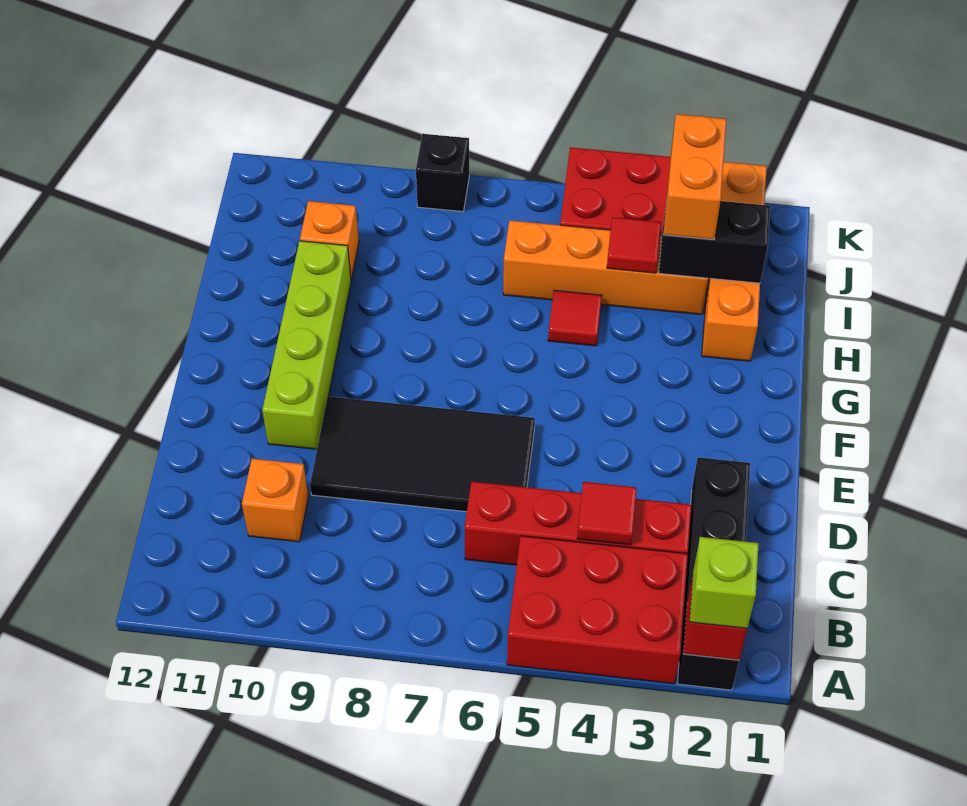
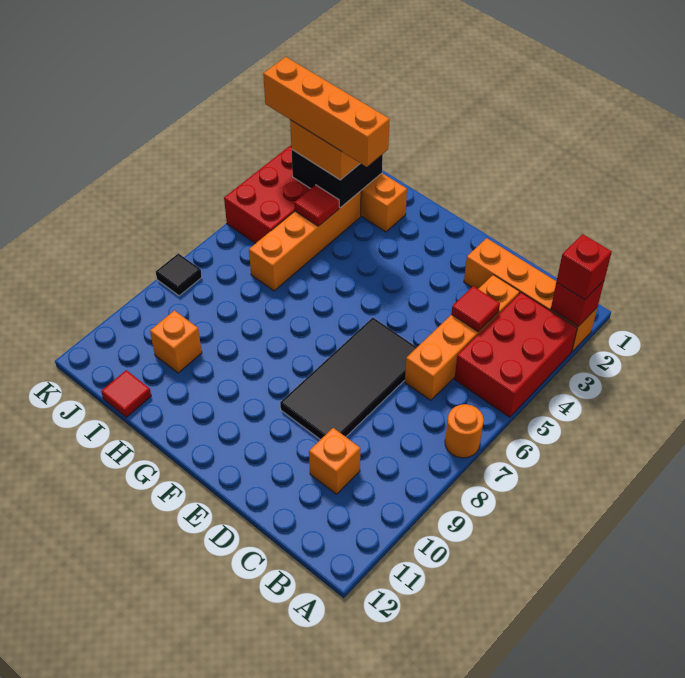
black brick A2:D2 level 1 -> orange brick A2:D2 level 1
lime brick A2 level 3 -> red brick A2 level 3
none -> orange round brick A7 level 1
red brick C3:C6 level 1 -> orange brick C3:C6 level 1
lime brick E10:H10 level 1 -> none
none -> orange brick H3:K3 level 4
red tile H5 level 1 -> red tile I12 level 1
black brick I2:I3 level 2 -> black brick I2:J3 level 2
black brick K8 level 1 -> black tile K8 level 1

